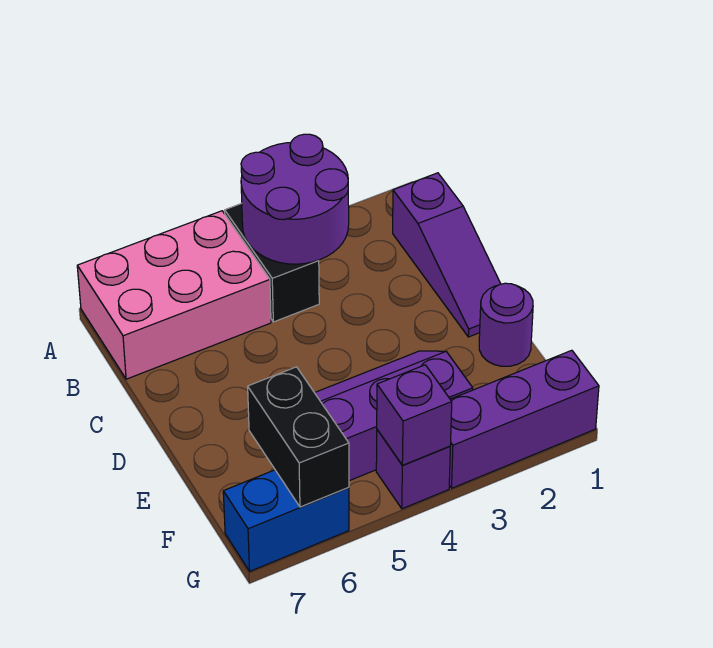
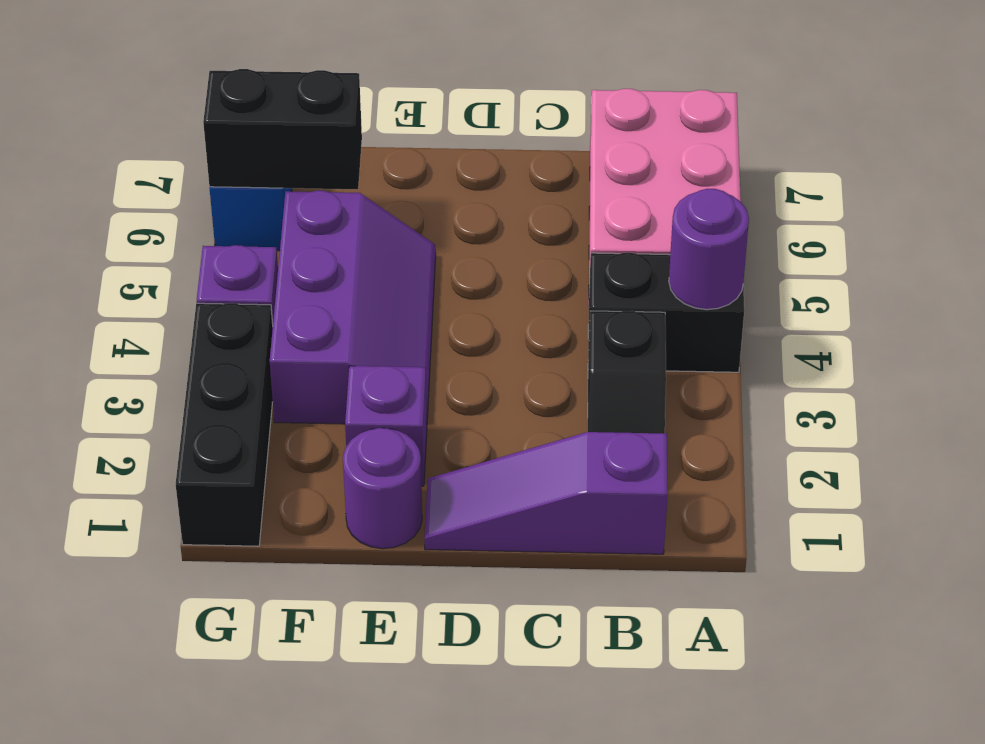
purple round brick A3:B4 level 2 -> purple round brick A4 level 2
none -> black slope B2:B3 level 1 top 3
purple brick G1:G3 level 1 -> black brick G1:G3 level 1
purple brick G4 level 2 -> purple brick E2 level 1

